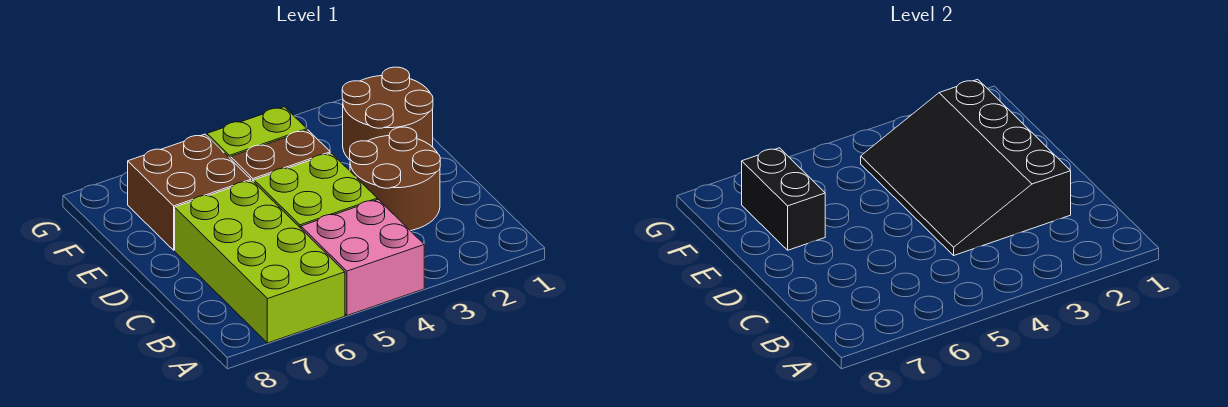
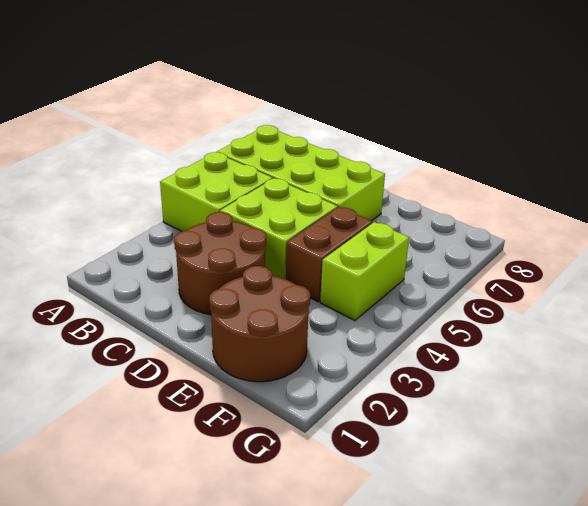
pink brick A4:B5 level 1 -> lime brick A4:B5 level 1
black slope C2:F4 level 2 top 2 -> none
brown brick E6:F7 level 1 -> none
black brick E7:F7 level 2 -> none

